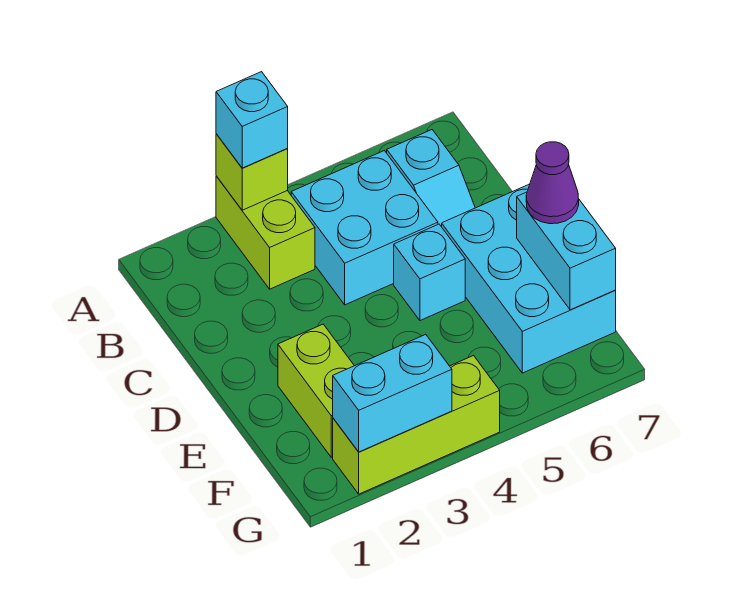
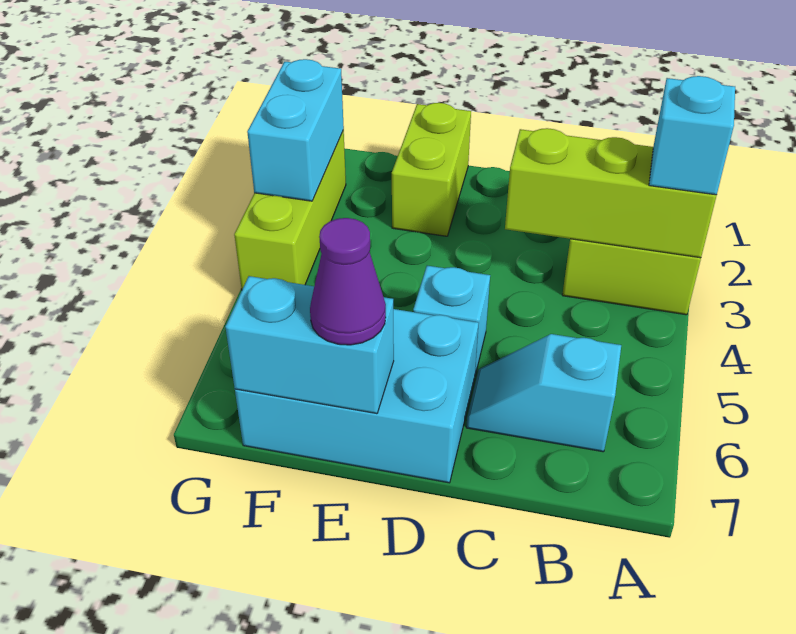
lime brick A3 level 2 -> lime brick A3:C3 level 2
cyan brick B4:C5 level 1 -> none
lime brick E2:F2 level 1 -> lime brick E1:E2 level 1

